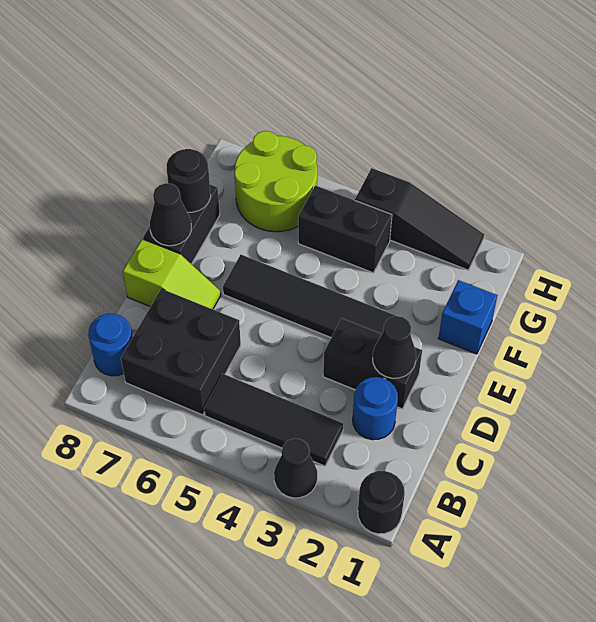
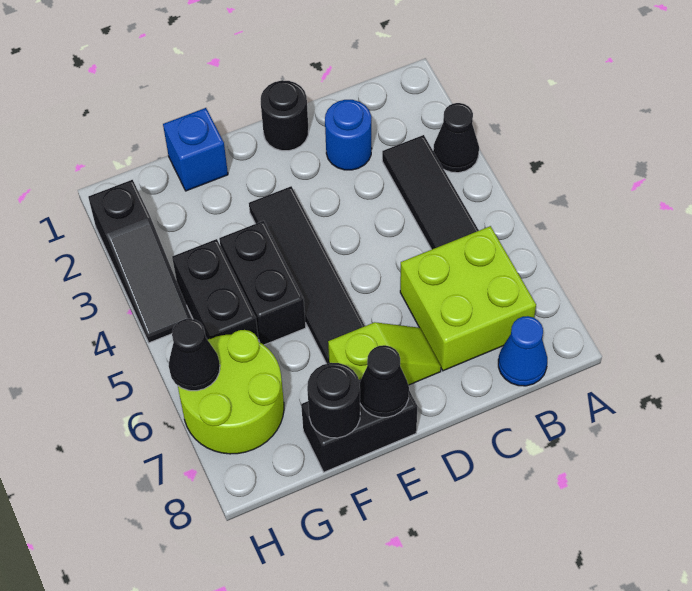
black round brick A1 level 1 -> black round brick D1 level 1
black brick B6:C7 level 1 -> lime brick B6:C7 level 1
blue round brick B8 level 1 -> blue cone B8 level 1
black brick D2:D3 level 1 -> black brick F4:F5 level 1
black cone D2 level 2 -> black cone H6 level 2
lime slope D7:D8 level 1 top 8 -> lime slope D7:E7 level 1 top E
black slope H2:H4 level 1 top 4 -> black slope H2:H4 level 1 top 2

